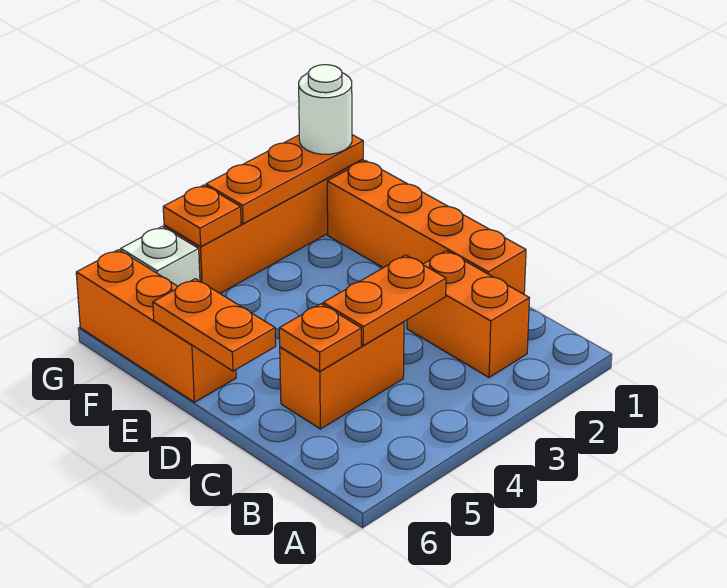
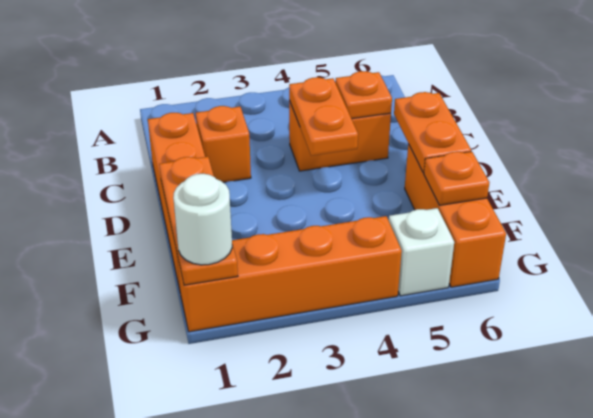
orange brick B2:C2 level 1 -> orange brick C2 level 1
orange plate C3:C4 level 2 -> orange plate C4:D4 level 2
orange plate G1:G3 level 2 -> orange plate E1:G1 level 2
orange plate G4 level 2 -> orange plate F6 level 2

